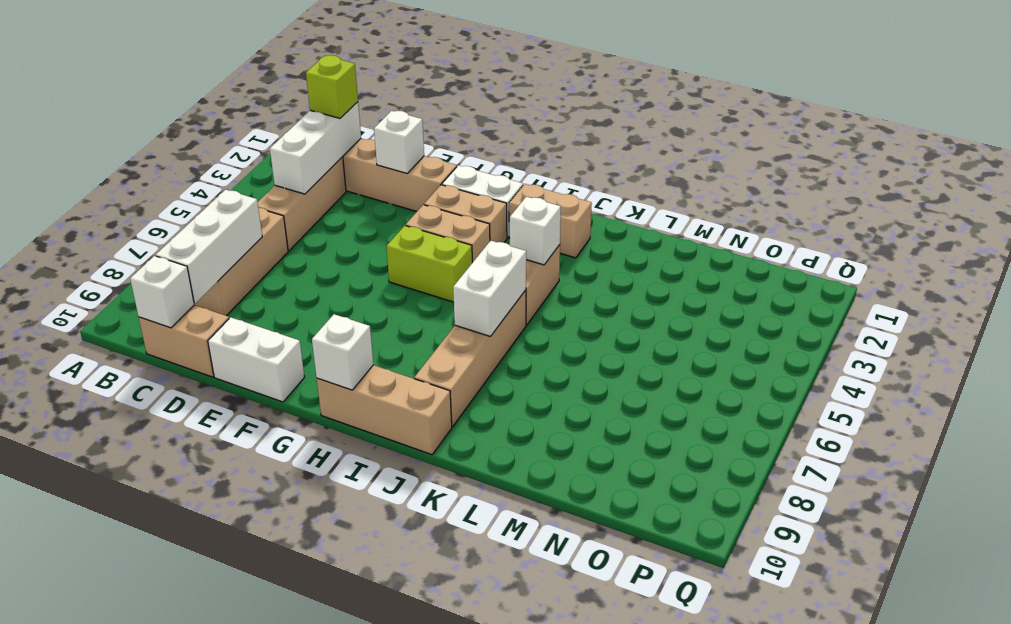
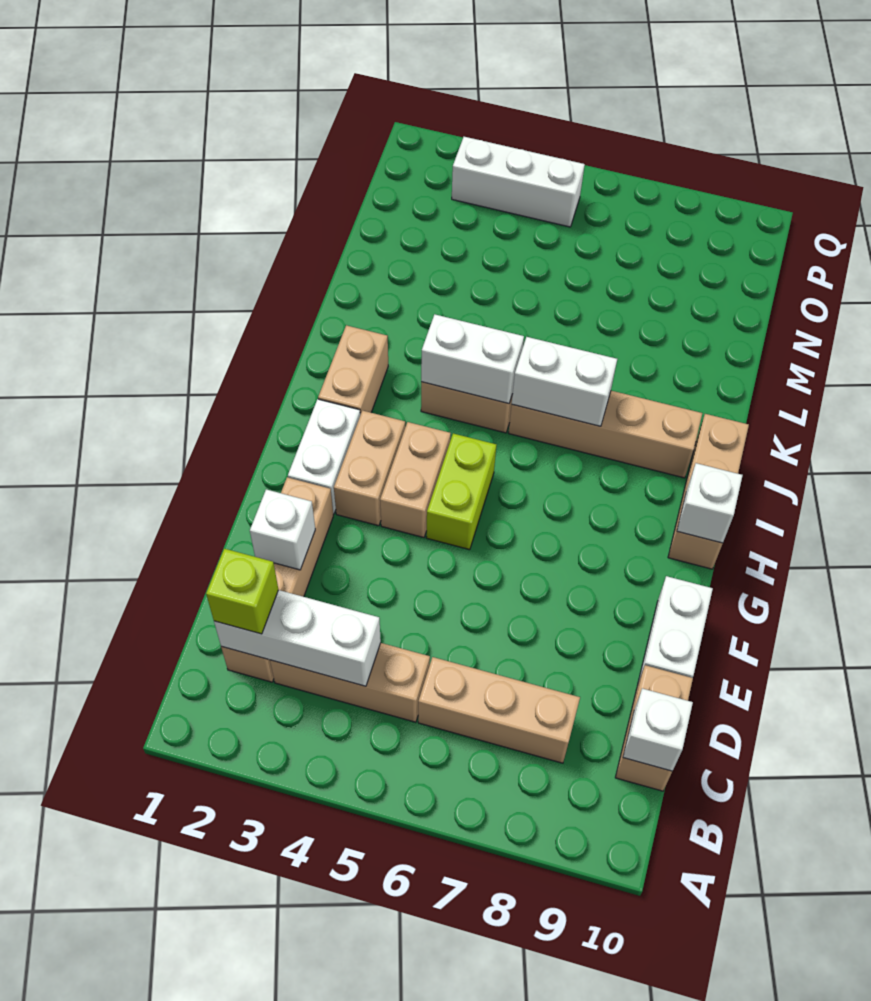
white brick C7:C9 level 2 -> white brick P3:P5 level 1
white brick J4 level 2 -> white brick J4:J5 level 2

